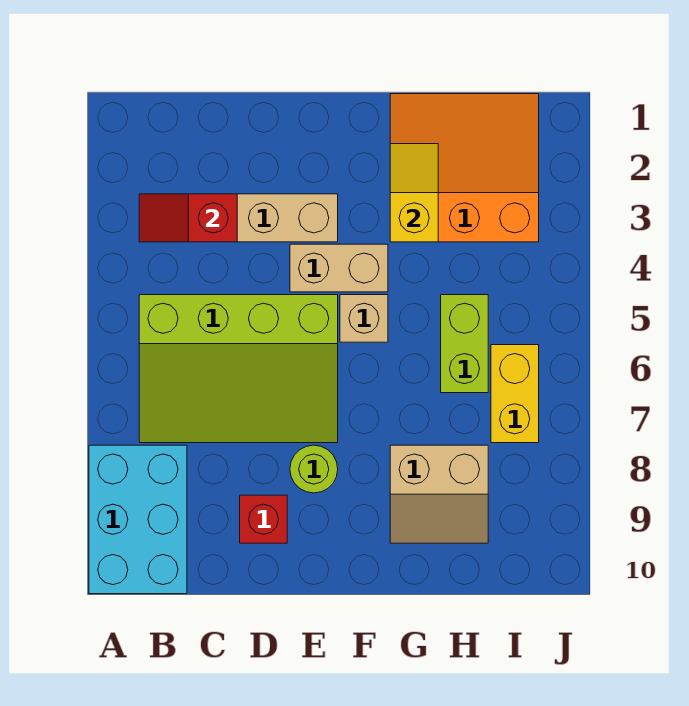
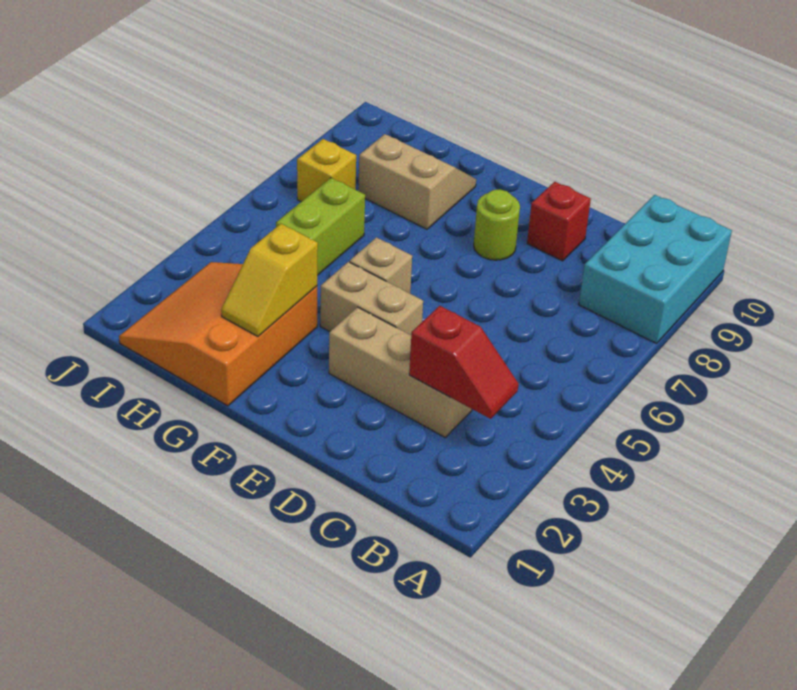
lime slope B5:E7 level 1 top 5 -> none
orange slope G1:I3 level 1 top 3 -> orange slope G1:I3 level 1 top G
yellow brick I6:I7 level 1 -> yellow brick I7 level 1

